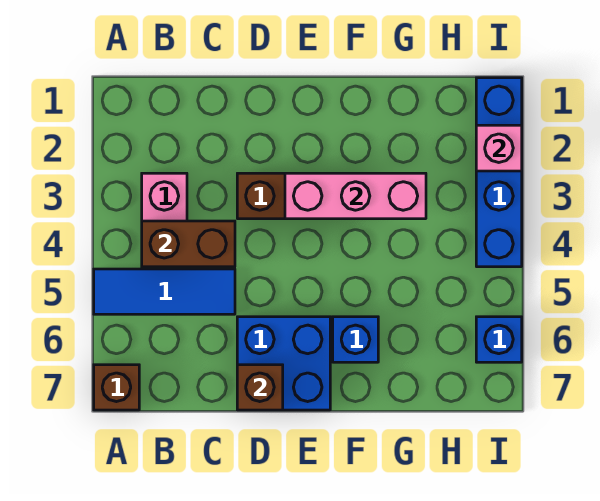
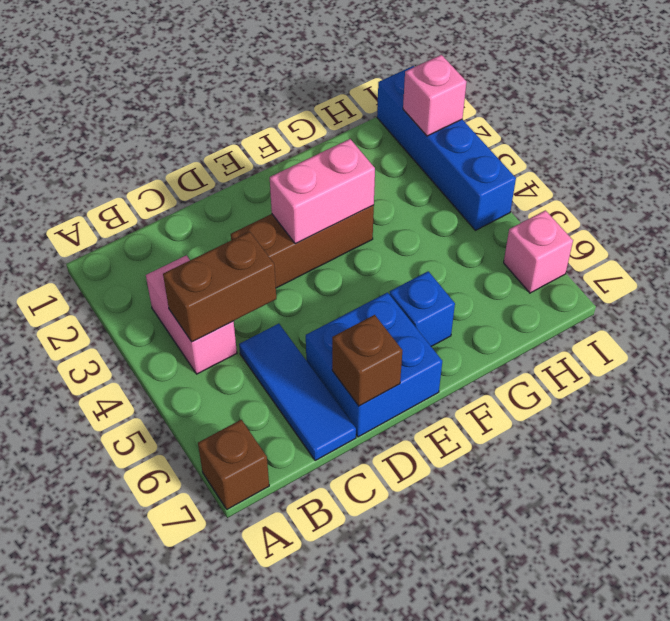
blue tile A5:C5 level 1 -> blue tile C5:C7 level 1
pink brick E3:G3 level 2 -> pink brick E3:F3 level 2
blue brick I6 level 1 -> pink brick I6 level 1

